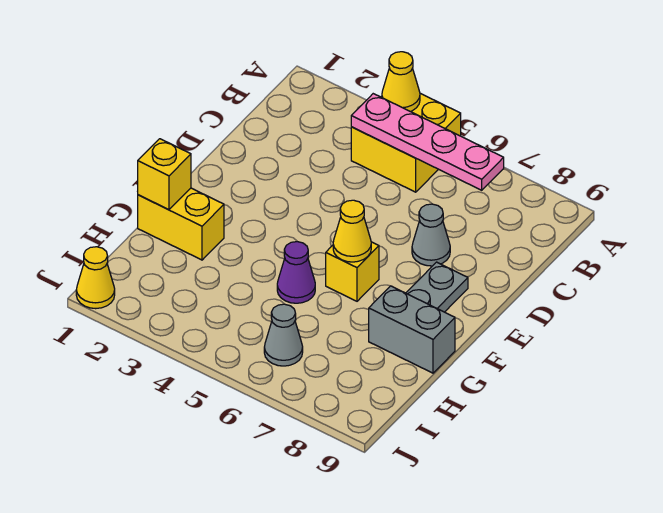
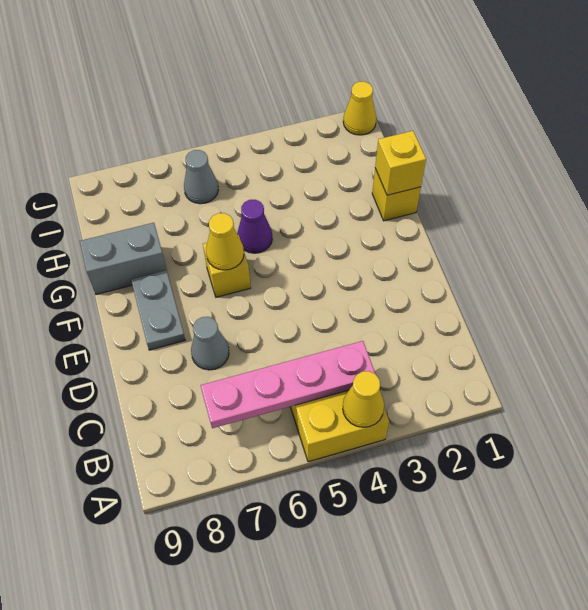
yellow brick G1:G2 level 1 -> yellow brick G1 level 1

